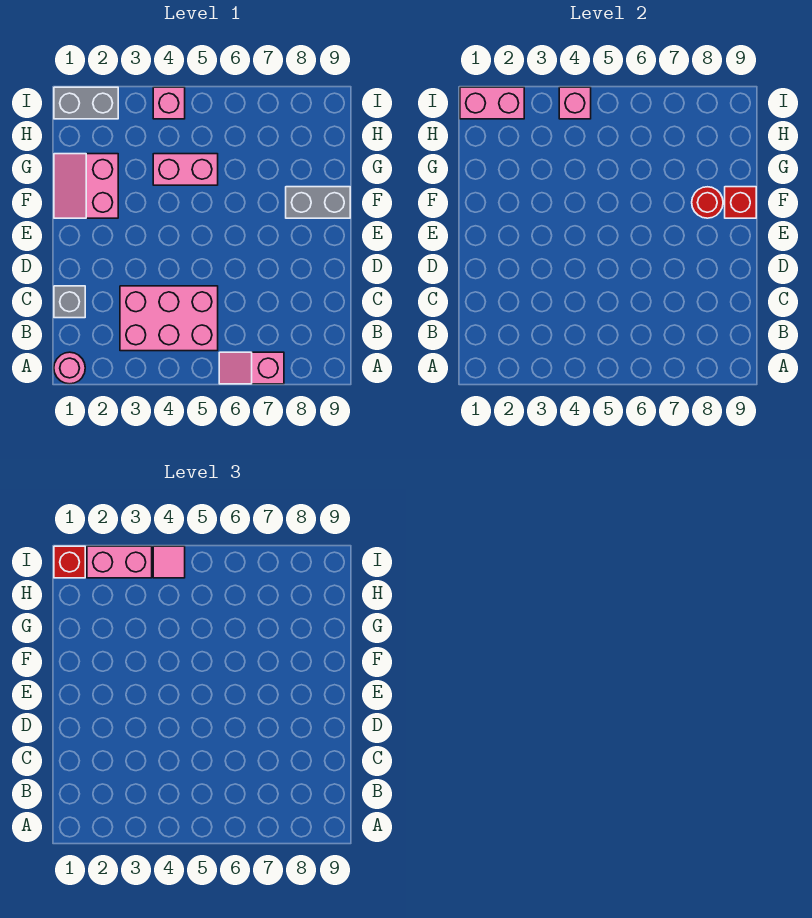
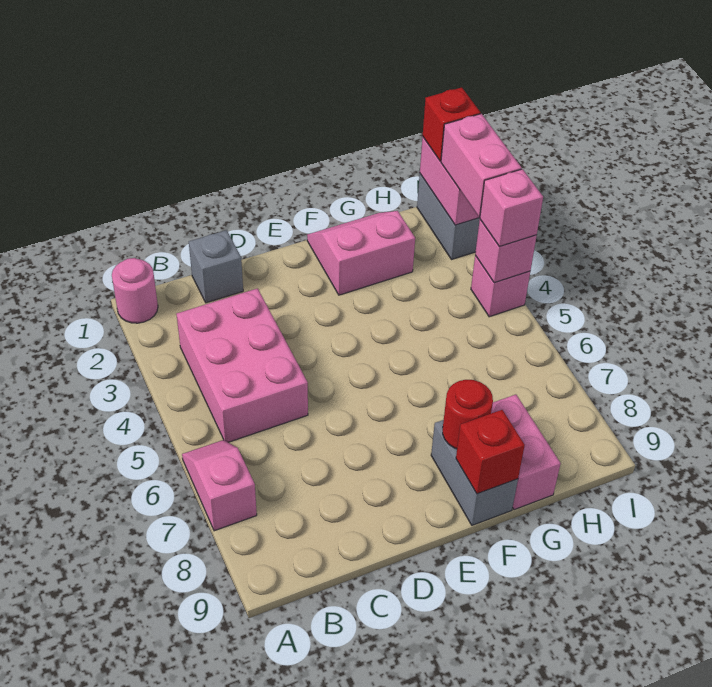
pink brick G4:G5 level 1 -> pink brick G8:G9 level 1
pink tile I4 level 3 -> pink brick I4 level 3

